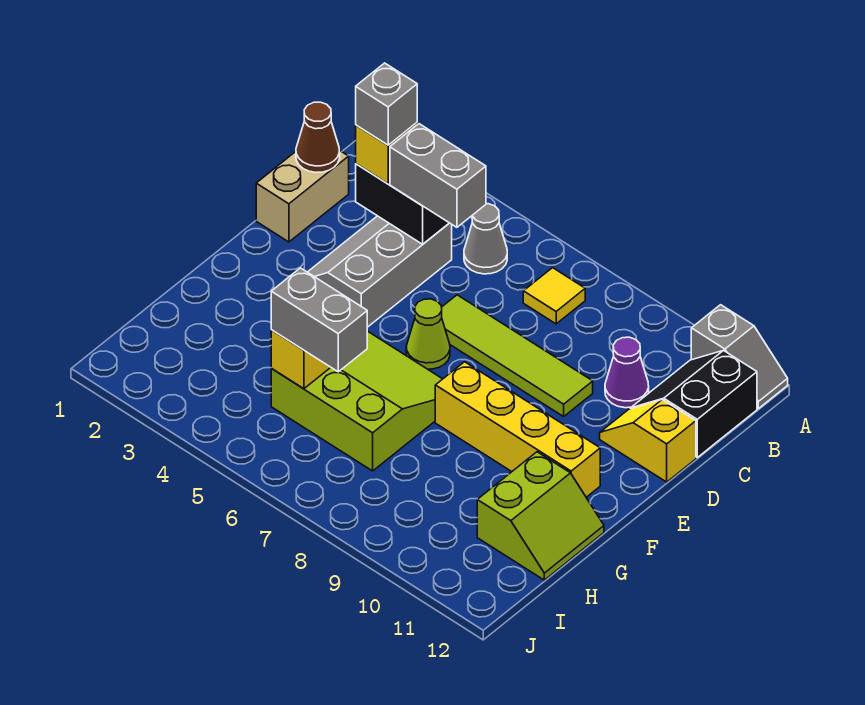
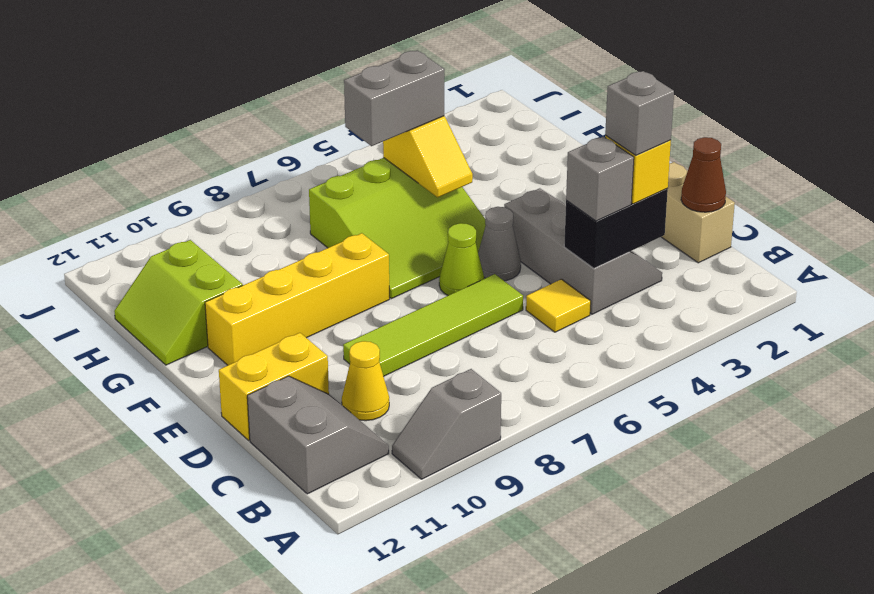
grey slope A11:A12 level 1 top 11 -> grey slope A9:A10 level 1 top 9
grey cone B5 level 1 -> grey cone E5 level 1
yellow tile B7 level 1 -> yellow tile C5 level 1
black slope B11:C12 level 1 top 12 -> grey slope B11:C12 level 1 top 12
grey brick C4:C5 level 3 -> grey brick C4 level 3
purple cone C10 level 1 -> yellow cone C10 level 1
yellow slope D11:D12 level 1 top 12 -> yellow brick D11:D12 level 1

